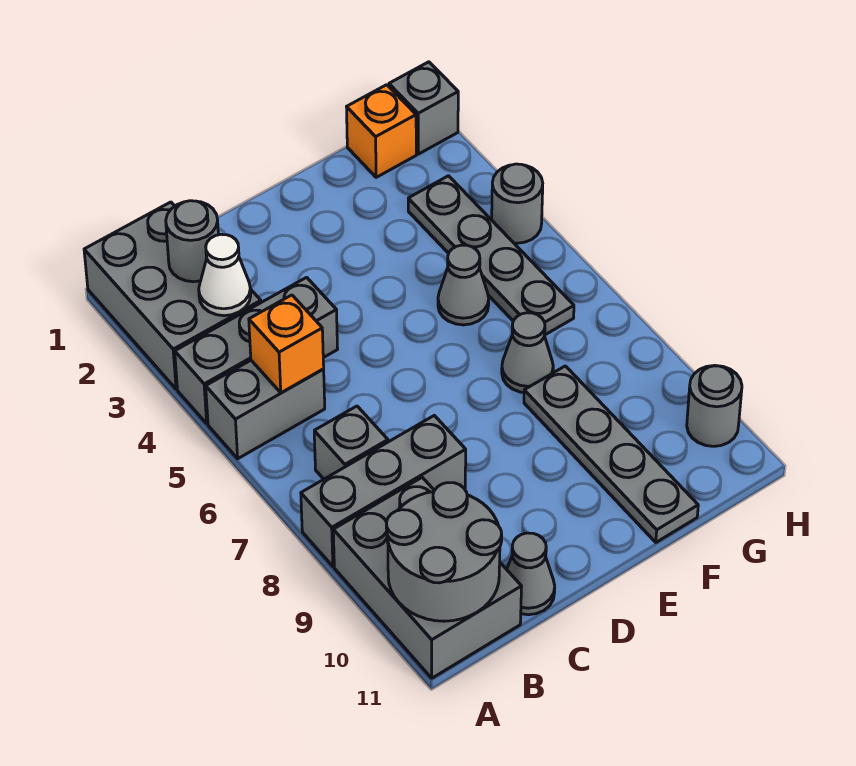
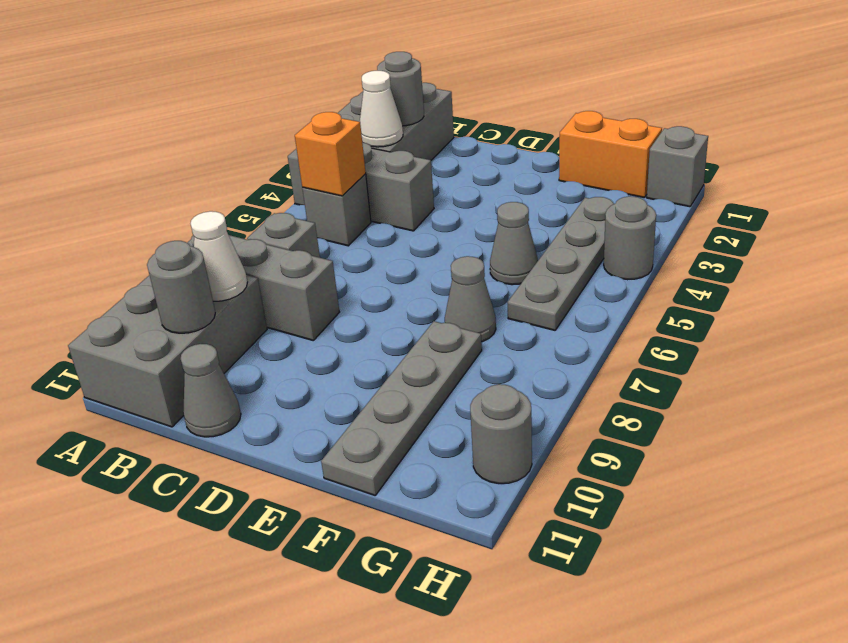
grey brick A5:B5 level 1 -> grey brick B5 level 1
grey round brick A10:B11 level 2 -> grey round brick B10 level 2
none -> white cone B9 level 2
orange brick G1 level 1 -> orange brick F1:G1 level 1

